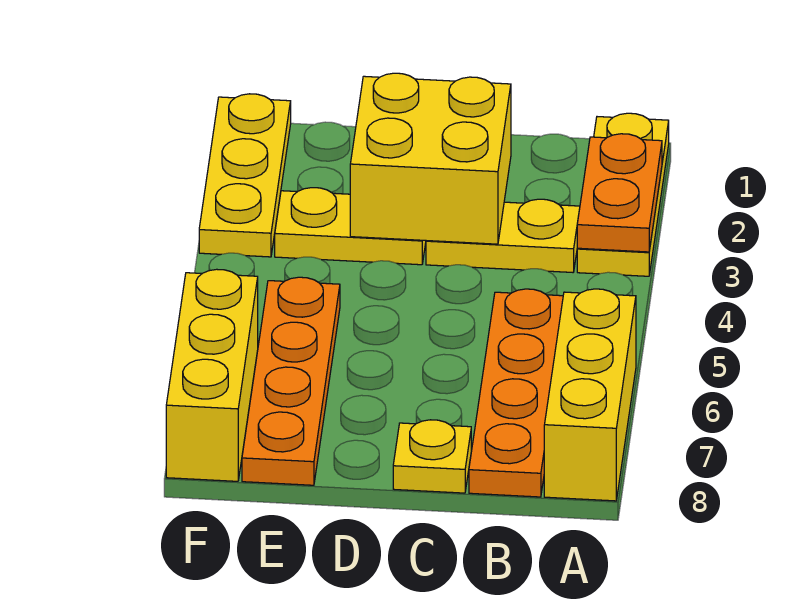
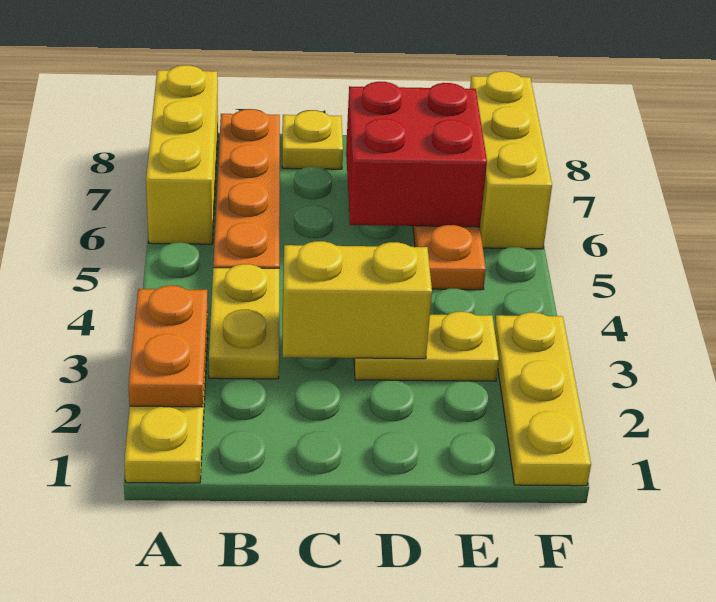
yellow plate B3:C3 level 1 -> yellow plate B3:B4 level 1
yellow brick C2:D3 level 2 -> yellow brick C3:D3 level 2
none -> red brick D6:E7 level 2

